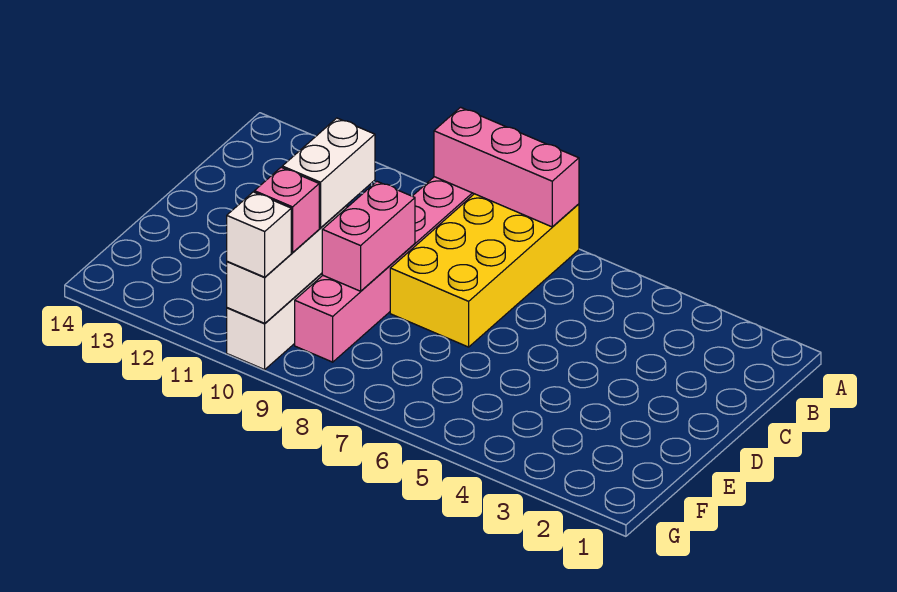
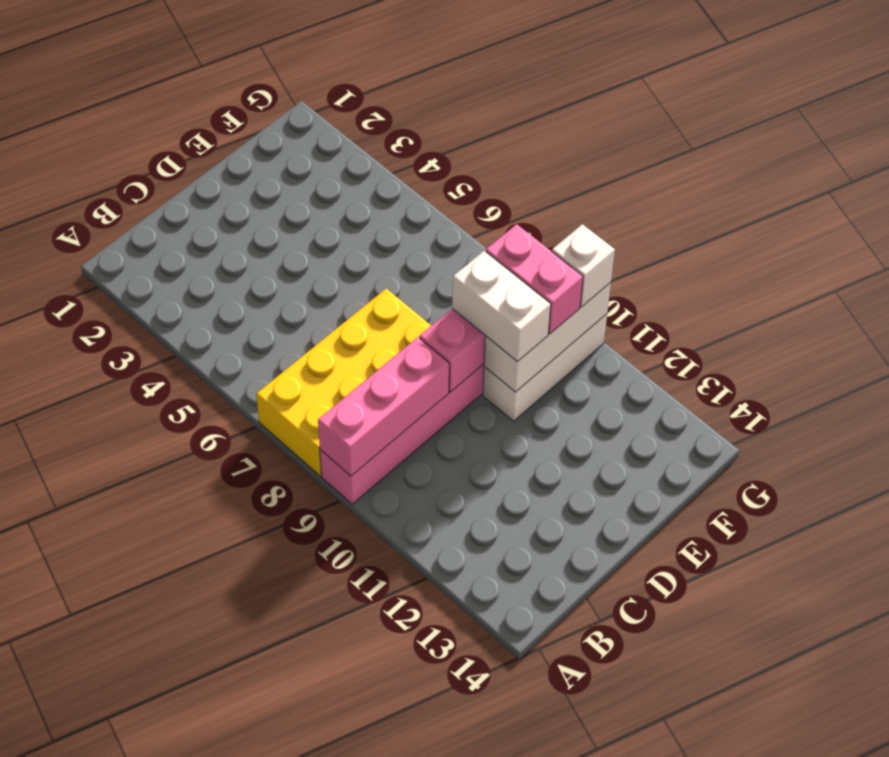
pink brick A7:A9 level 2 -> pink brick A9:C9 level 2
white brick D10:E10 level 3 -> white brick E9:E10 level 3
pink brick F10 level 3 -> pink brick F9:F10 level 3

